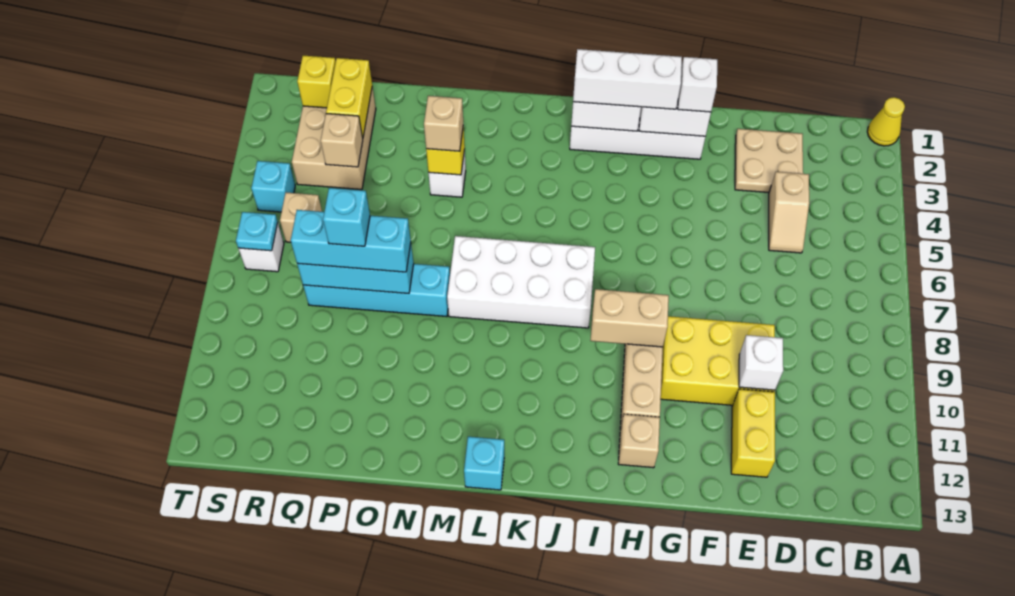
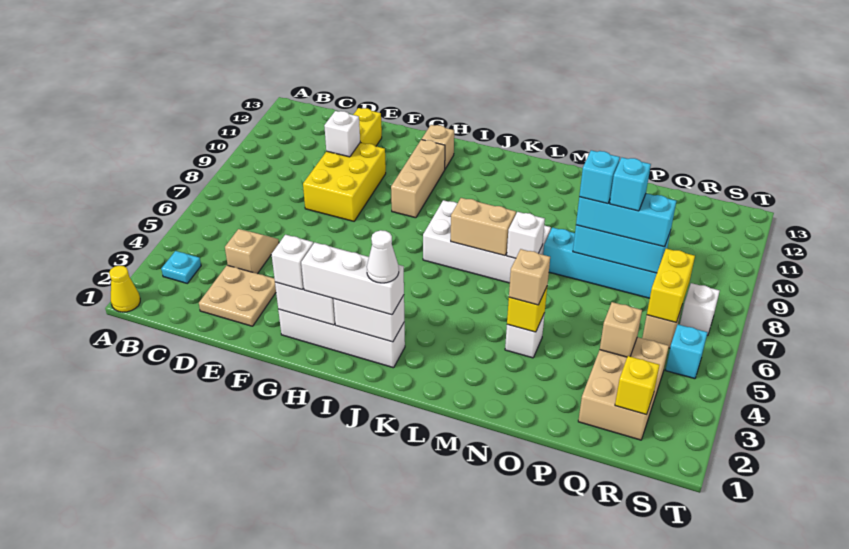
yellow brick E9:G10 level 1 -> yellow brick E8:F10 level 1
tan brick H9:I9 level 2 -> tan brick K7:L7 level 2
none -> white cone J2 level 4
cyan brick L13 level 1 -> cyan brick O8 level 4
none -> white brick M7 level 2
yellow brick Q2:Q3 level 2 -> yellow brick R6:R7 level 2
cyan plate S7 level 2 -> cyan plate B3 level 1

